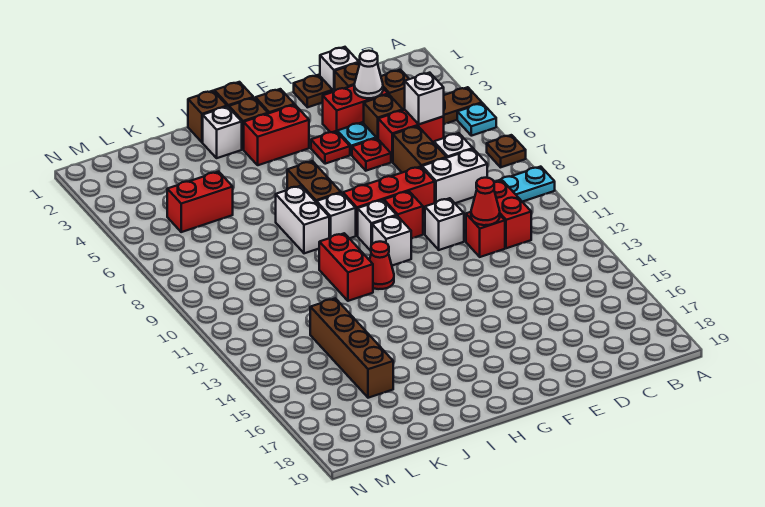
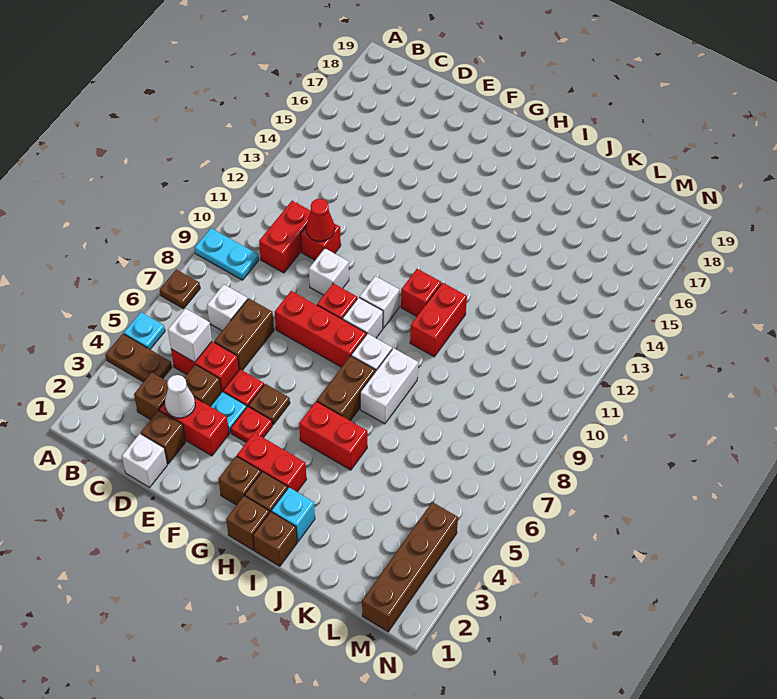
white brick C8:D8 level 1 -> none
brown plate E1 level 1 -> brown plate F5 level 1
red cone H11 level 1 -> red brick H11 level 1
white brick I2 level 1 -> cyan brick I2 level 1
red brick K5:L5 level 1 -> red brick H5:I5 level 1
brown brick K13:K16 level 1 -> brown brick M1:M4 level 1

